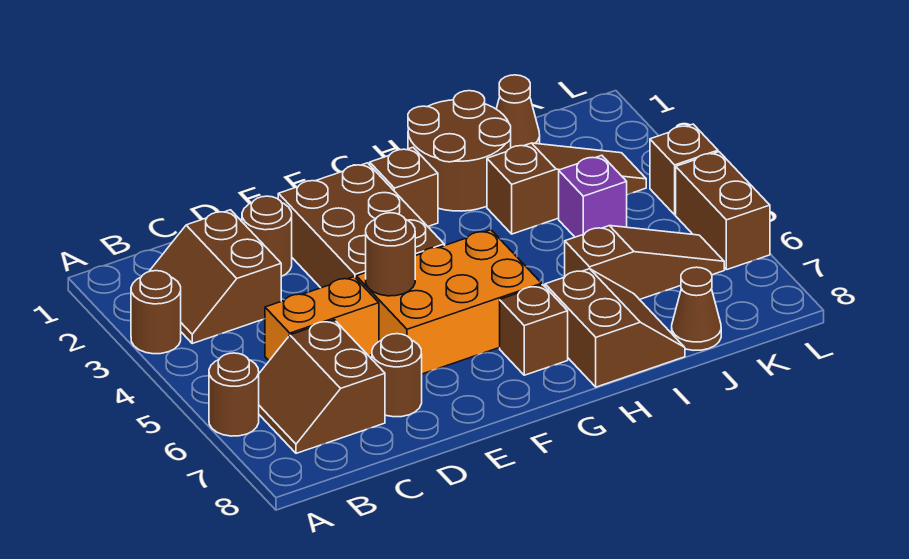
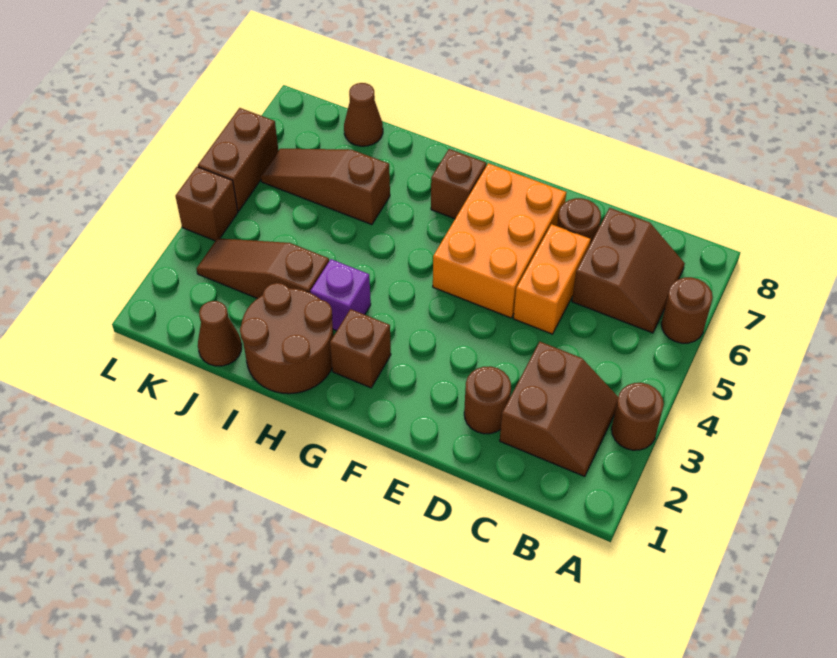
orange brick C5:D5 level 1 -> orange brick D5:D6 level 1
brown brick E2:F4 level 1 -> none
orange brick E5:G6 level 1 -> orange brick E5:F7 level 1
brown round brick E5 level 2 -> none
brown slope H7:I8 level 1 top H -> none
purple brick J4 level 1 -> purple brick H3 level 1

